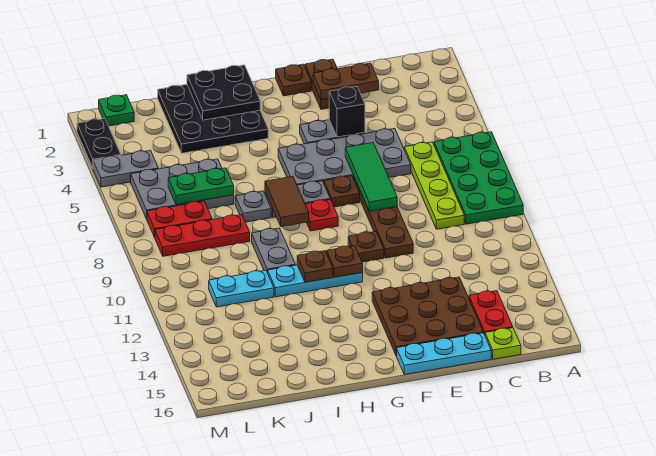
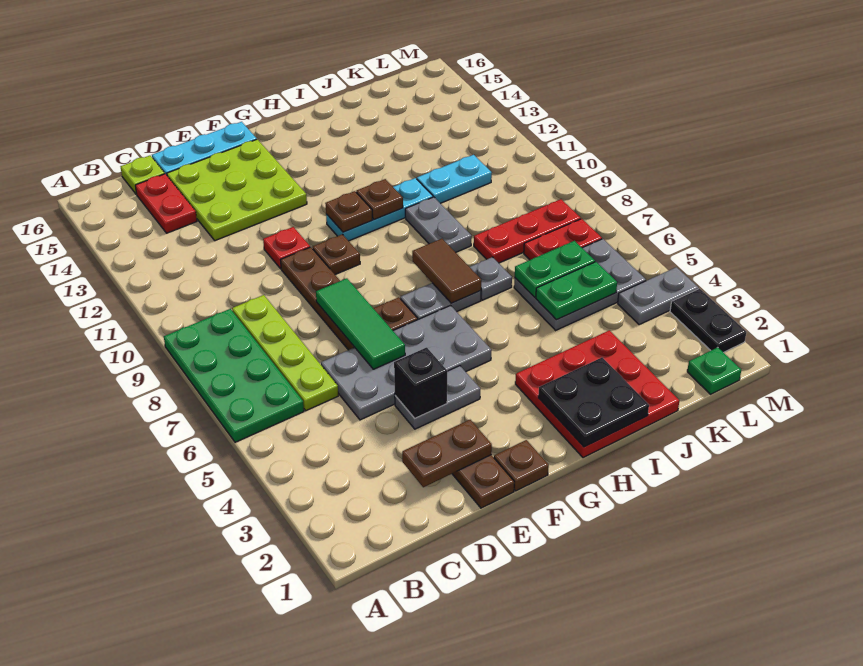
brown plate D13:F15 level 1 -> lime plate D13:F15 level 1
red plate G8 level 1 -> red plate E11 level 1
black plate H1:J3 level 1 -> red plate H1:J3 level 1
none -> green plate J5:K5 level 2

